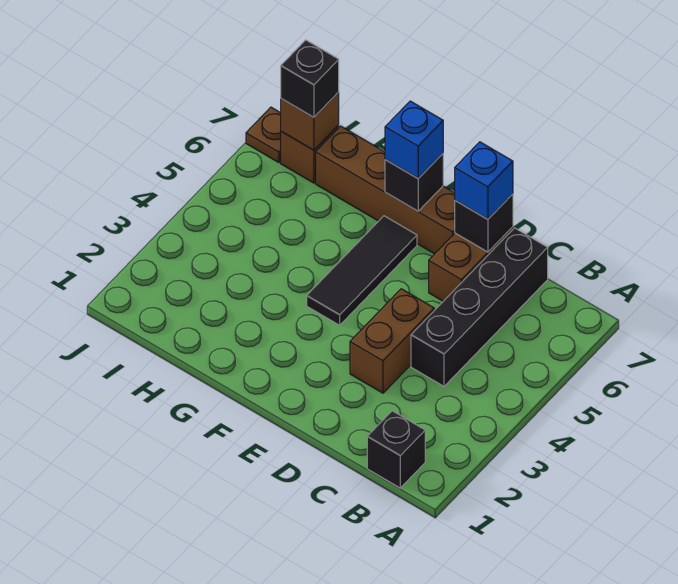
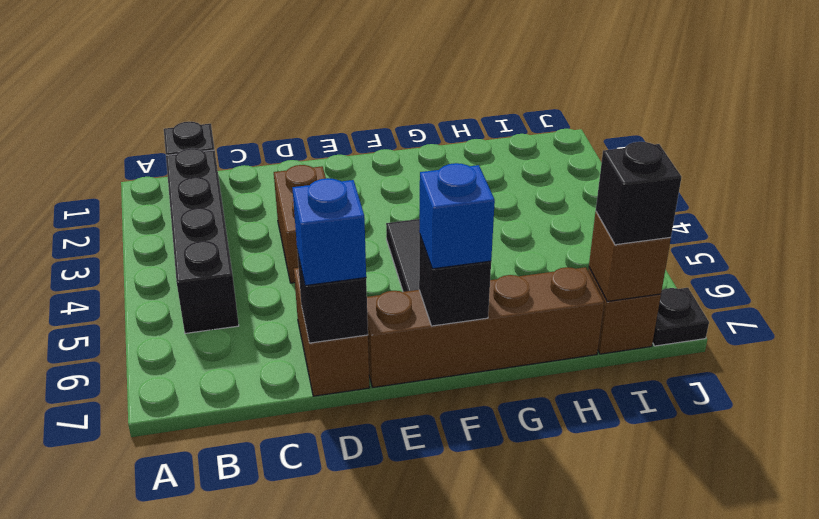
black brick C4:C7 level 1 -> black brick B2:B5 level 1
brown plate J7 level 1 -> black plate J7 level 1

